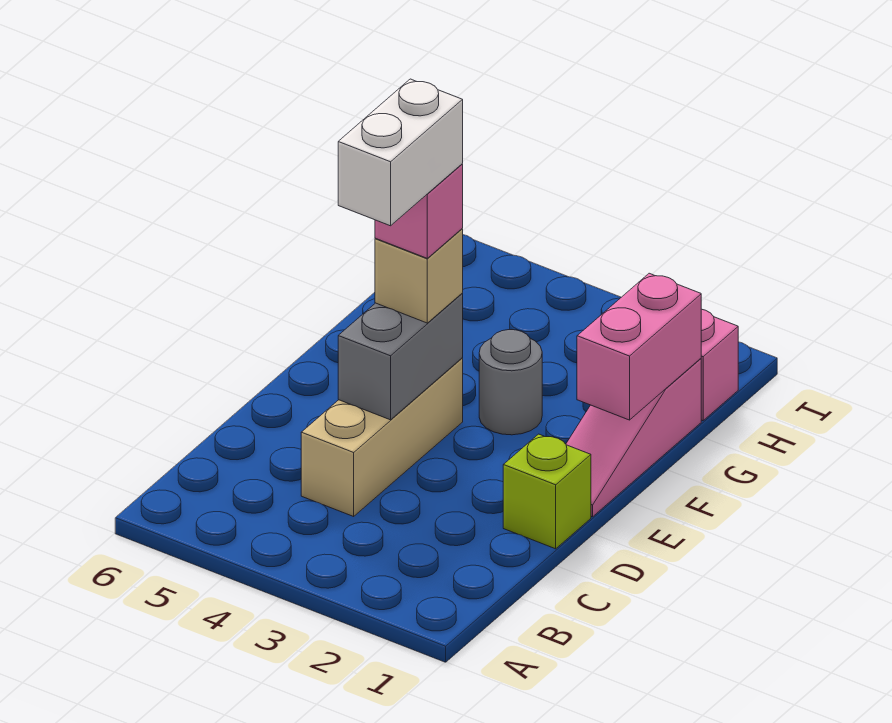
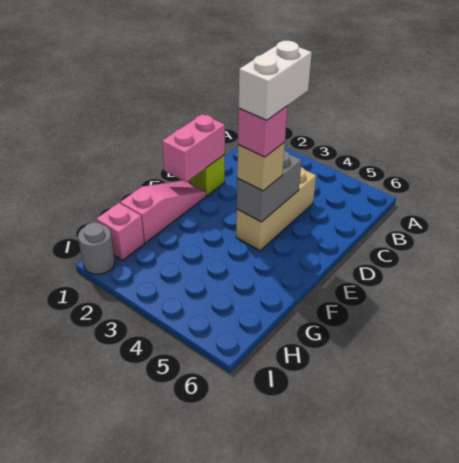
pink brick F1:G1 level 2 -> pink brick D1:E1 level 2
grey round brick F3 level 1 -> grey round brick I1 level 1

